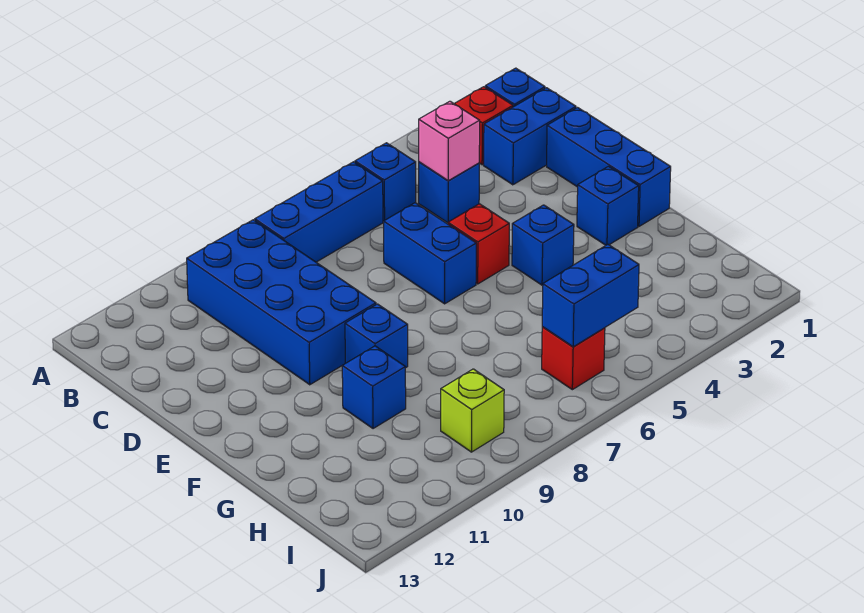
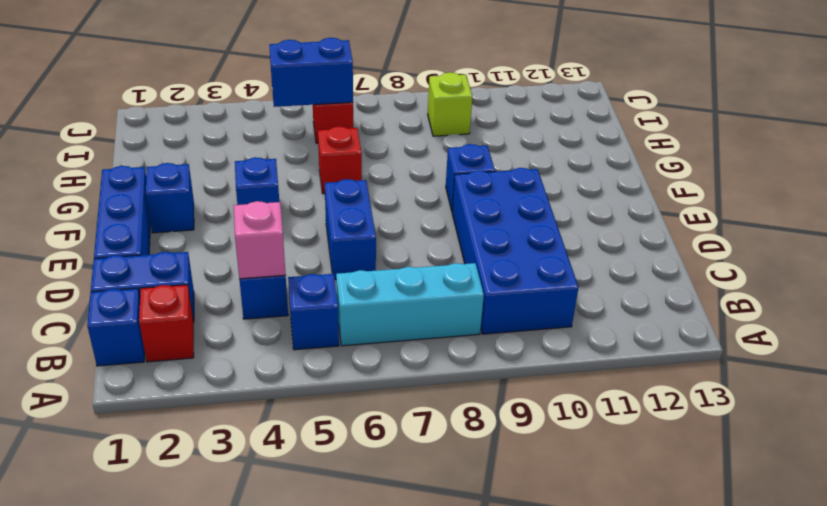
blue brick B6:B8 level 1 -> cyan brick B6:B8 level 1
red brick E5 level 1 -> red brick G6 level 1
blue brick G10 level 1 -> none

